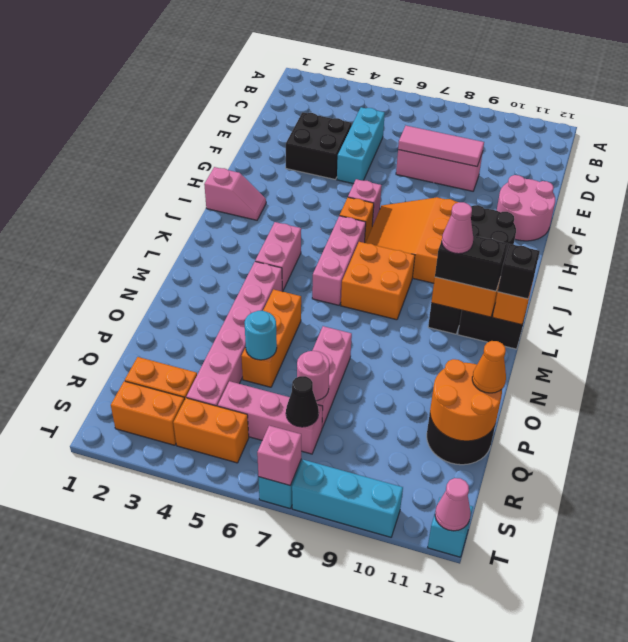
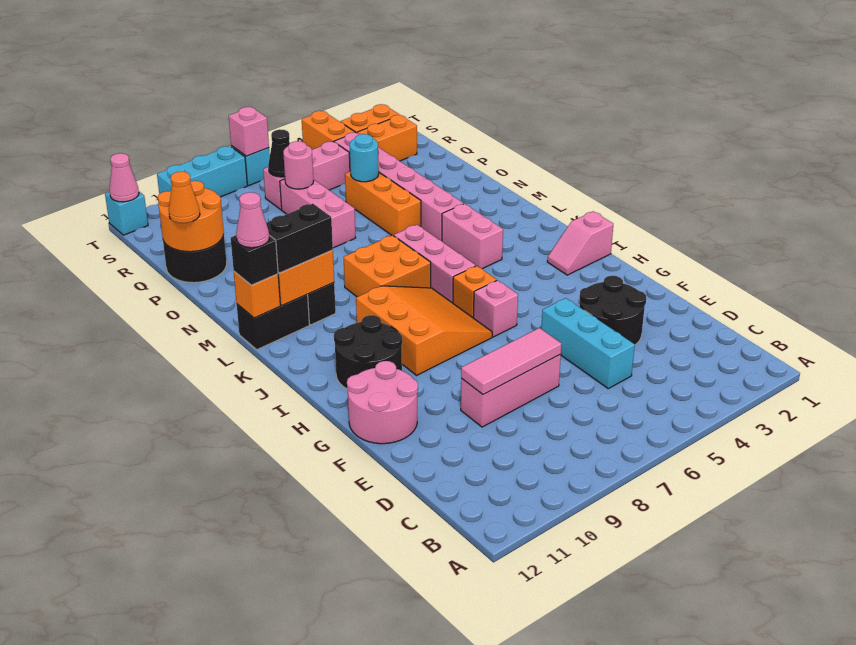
black brick E3:F4 level 1 -> black round brick E3:F4 level 1
pink cone L10 level 4 -> pink cone L12 level 4
orange brick S4:S5 level 1 -> orange brick S4:T4 level 1

